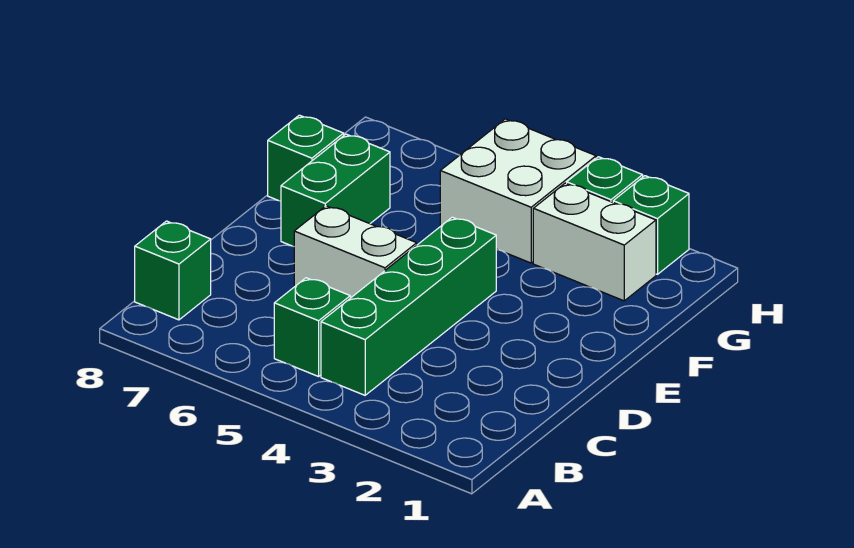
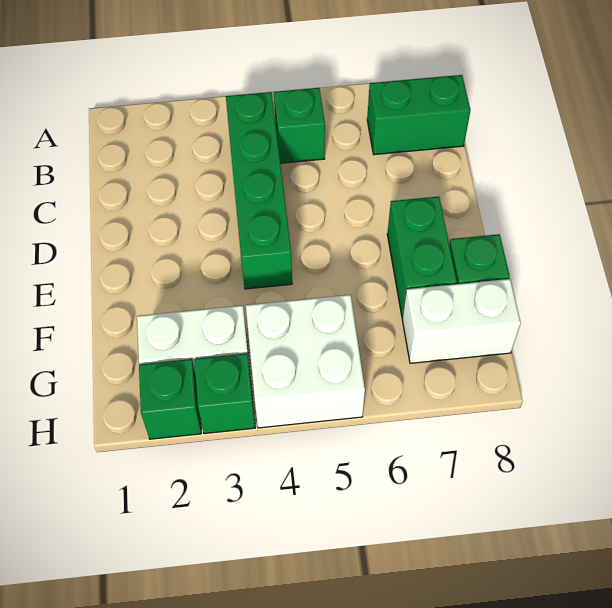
green brick B8 level 1 -> green brick B7:B8 level 1
white brick D5:D6 level 1 -> white brick G7:G8 level 1

